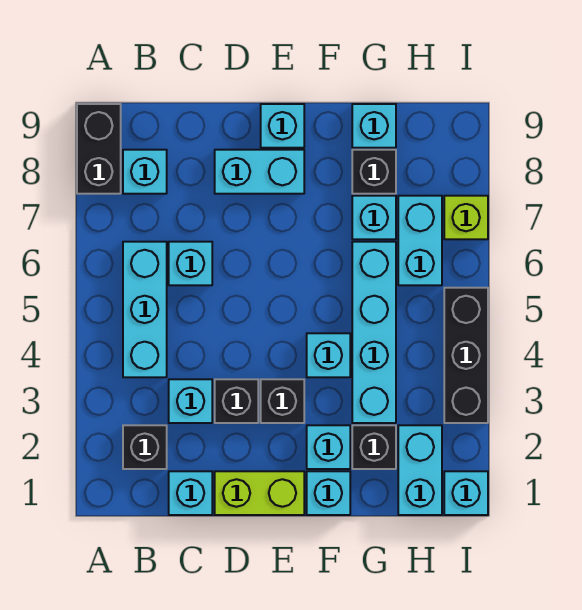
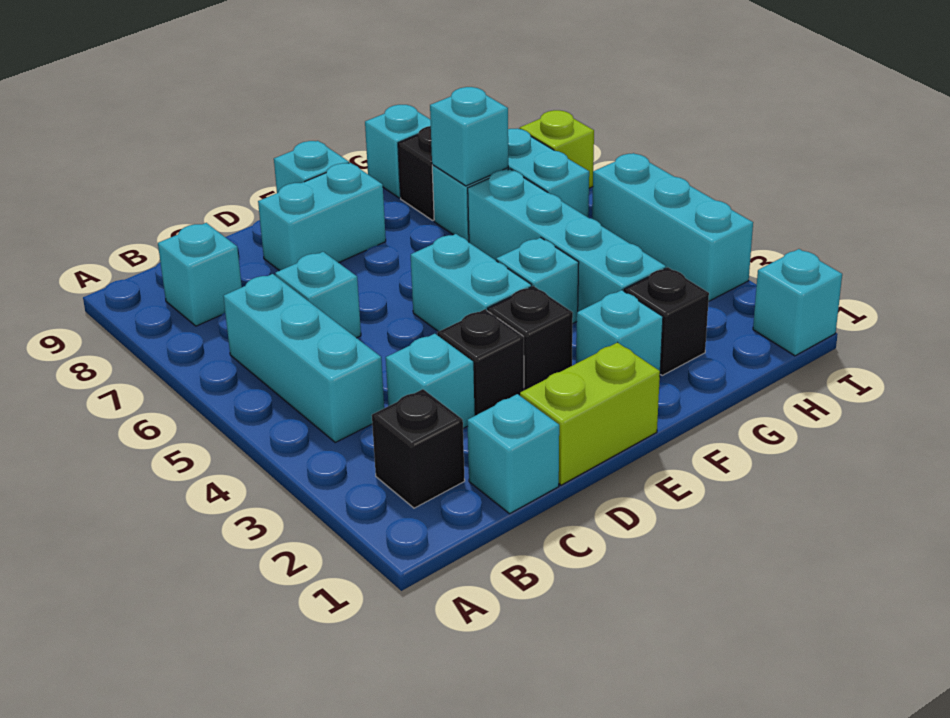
black brick A8:A9 level 1 -> none
cyan brick F1 level 1 -> cyan brick G7 level 2
cyan brick H1:H2 level 1 -> cyan brick E4:E5 level 1
black brick I3:I5 level 1 -> cyan brick I3:I5 level 1

